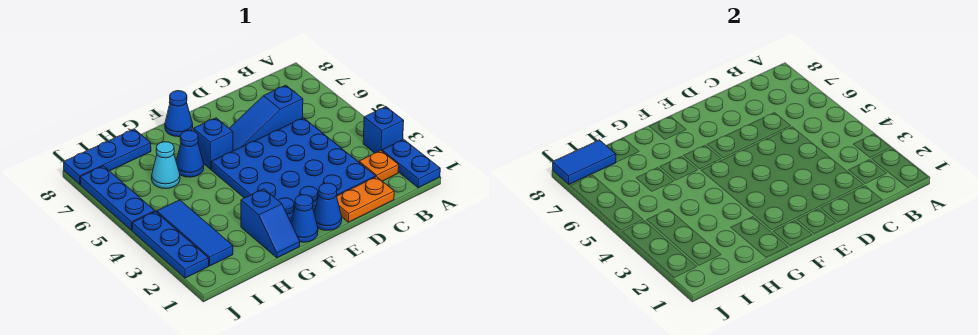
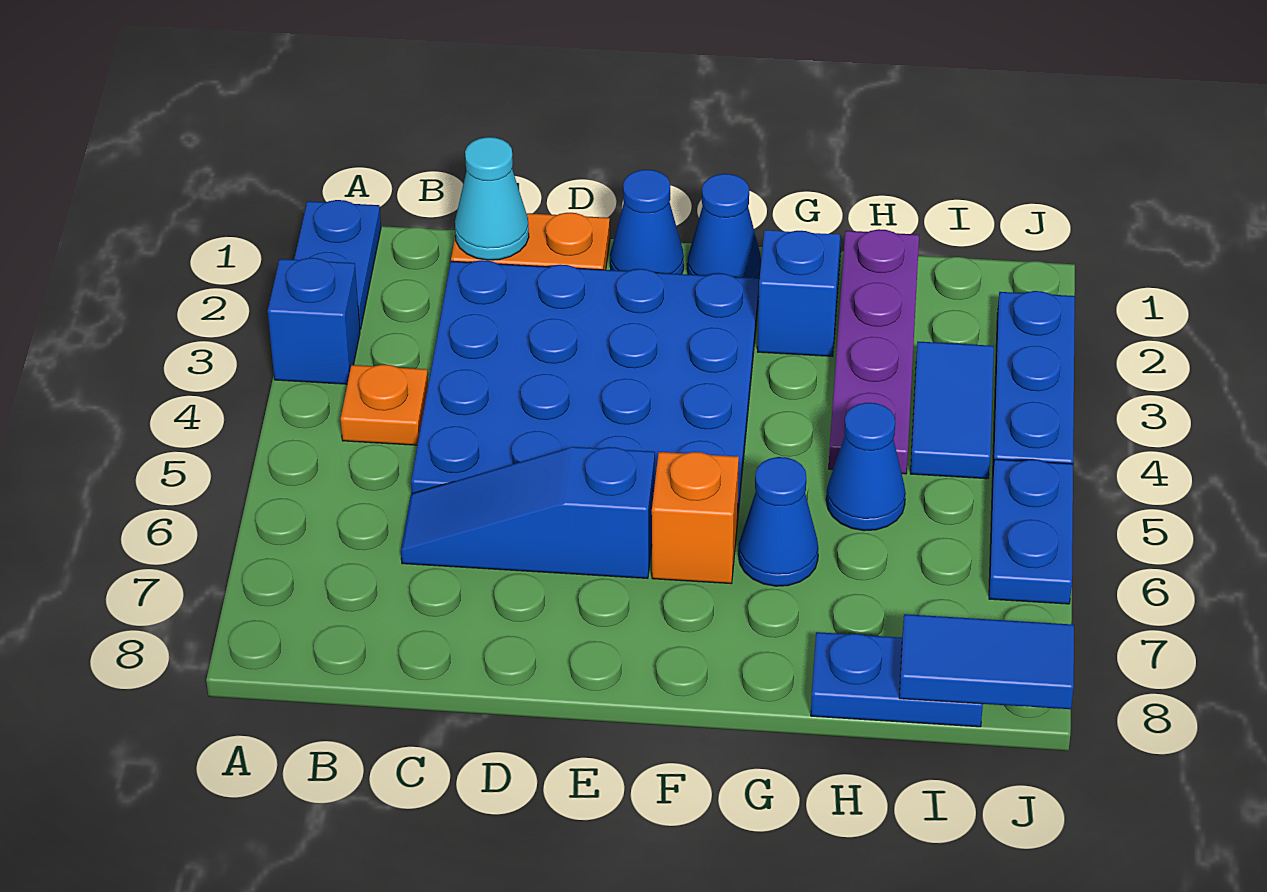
orange plate B2 level 1 -> orange plate B4 level 1
blue slope C6:E6 level 1 top C -> blue slope C6:E6 level 1 top E
blue brick F6 level 1 -> orange brick F6 level 1
blue cone F8 level 1 -> blue cone H5 level 1
none -> purple plate H1:H4 level 1
cyan cone H6 level 1 -> cyan cone C1 level 2
blue plate H8:J8 level 1 -> blue plate H8:I8 level 1
blue tile I2:I4 level 1 -> blue tile I3:I4 level 1
blue plate J5:J7 level 1 -> blue plate J5:J6 level 1

